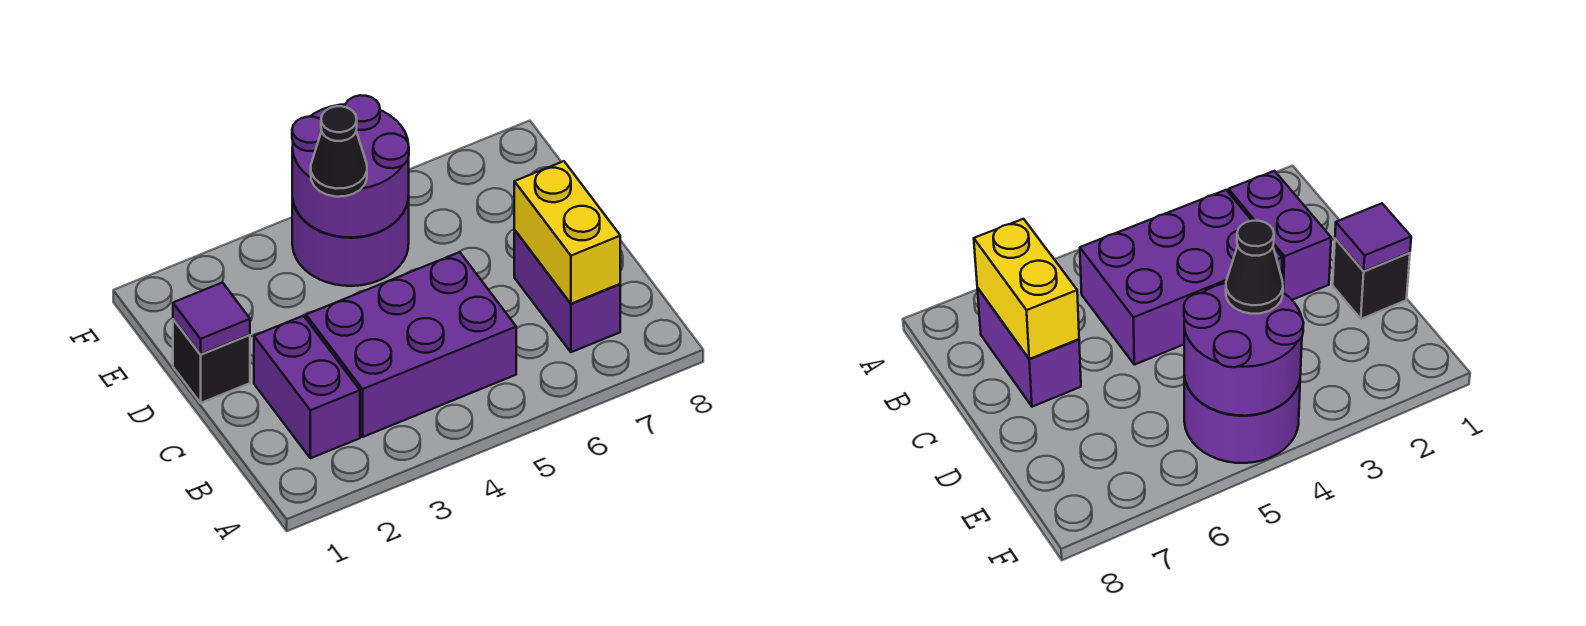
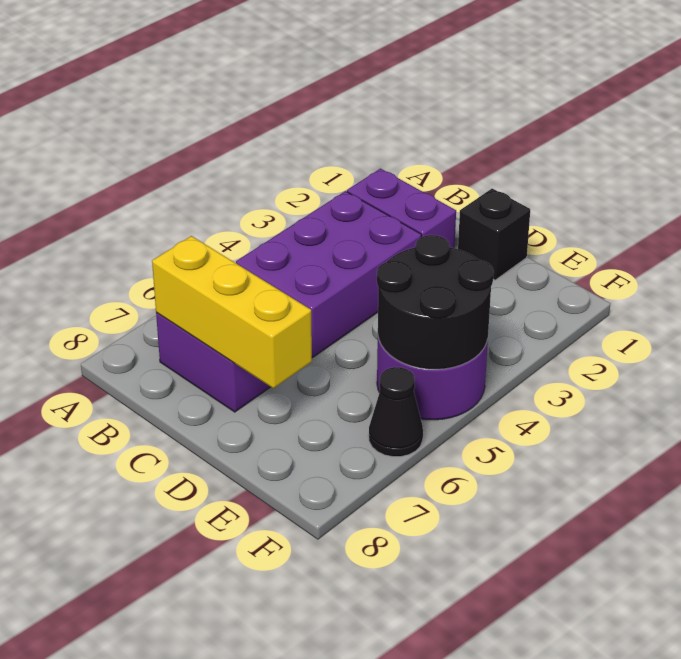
yellow brick B7:C7 level 2 -> yellow brick B7:D7 level 2
purple tile D1 level 2 -> none
purple round brick E4:F5 level 2 -> black round brick E4:F5 level 2
black cone E4 level 3 -> black cone F6 level 1

